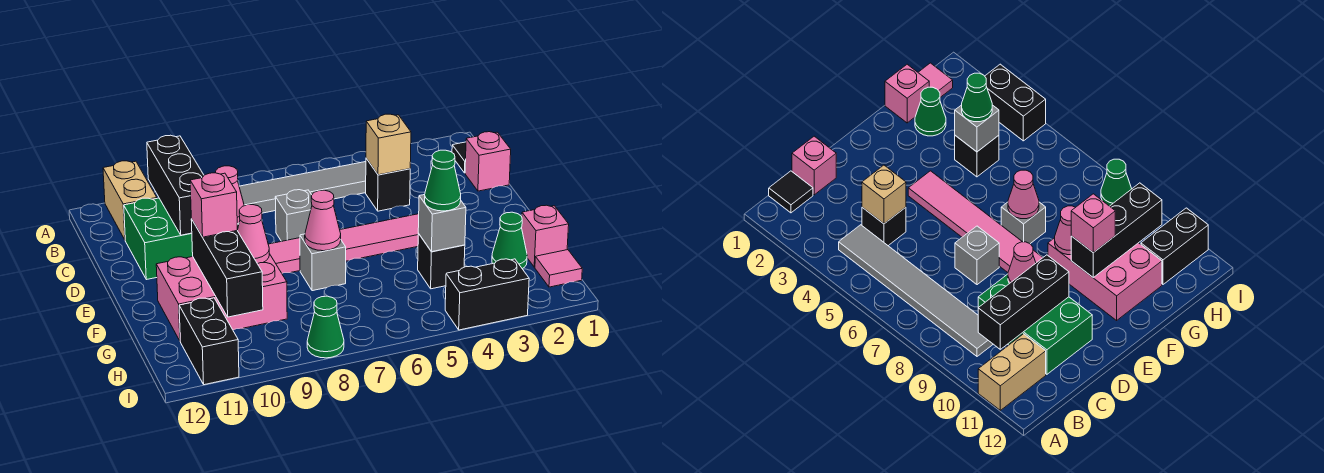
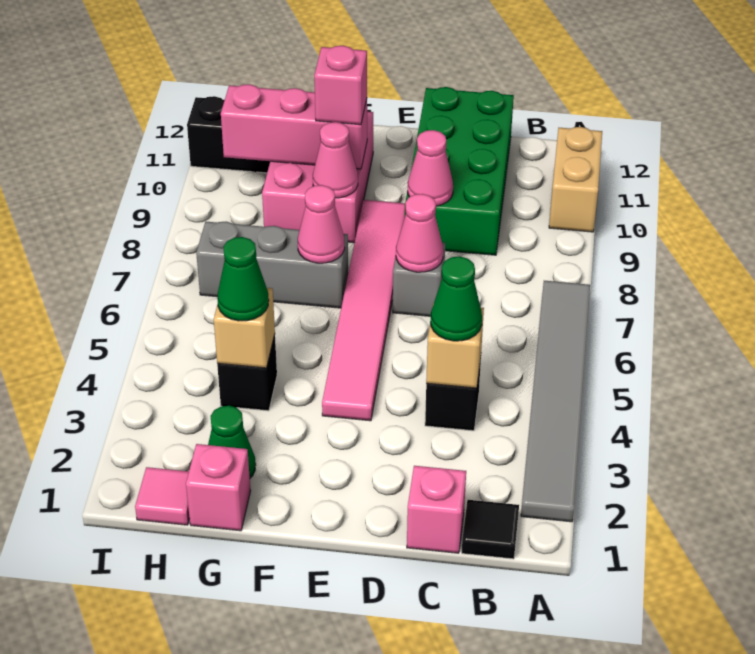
tan brick A11:B11 level 1 -> tan brick A10:A11 level 1
grey tile B4:B9 level 1 -> grey tile A2:A7 level 1
black brick B10:D10 level 2 -> none
green brick C9:D11 level 1 -> green brick C9:D12 level 1
none -> pink cone D7 level 2
grey brick F7 level 1 -> grey brick F7:H7 level 1
black brick F10:H10 level 2 -> pink brick F10:H10 level 2
grey brick G4 level 2 -> tan brick G4 level 2
black brick I3:I4 level 1 -> none
green cone I8 level 1 -> green cone C4 level 3

